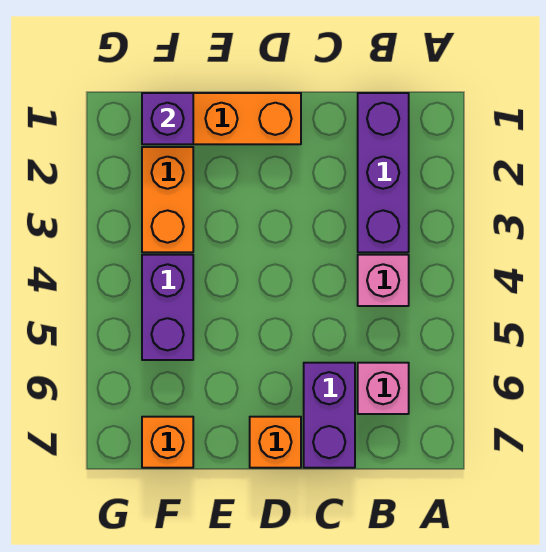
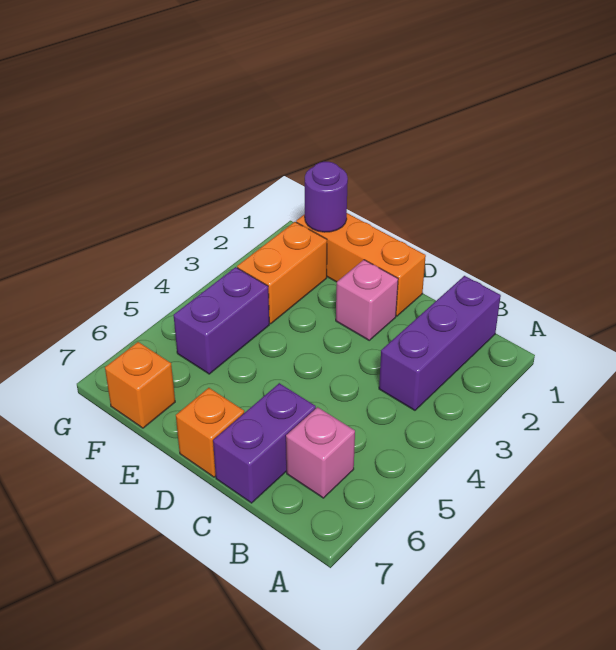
pink brick B4 level 1 -> pink brick D2 level 1
purple brick F1 level 2 -> purple round brick F1 level 2

